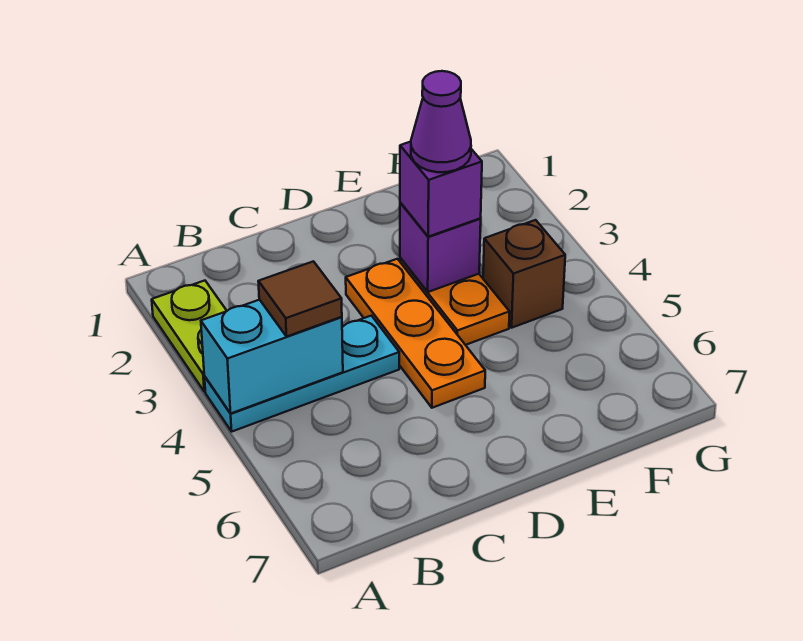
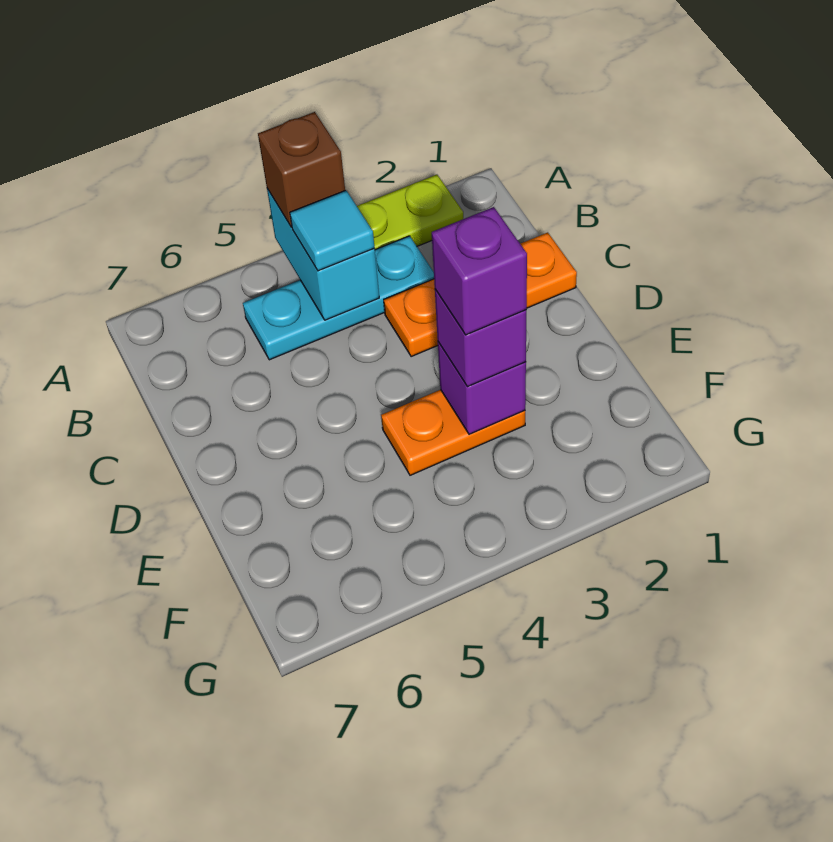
cyan plate A4:C4 level 1 -> cyan plate B3:B5 level 1
brown tile B4 level 3 -> cyan tile B4 level 3
orange plate D3:D5 level 1 -> orange plate C1:C3 level 1
purple cone E3 level 4 -> purple brick E3 level 4
brown brick F4 level 1 -> brown brick A4 level 3

